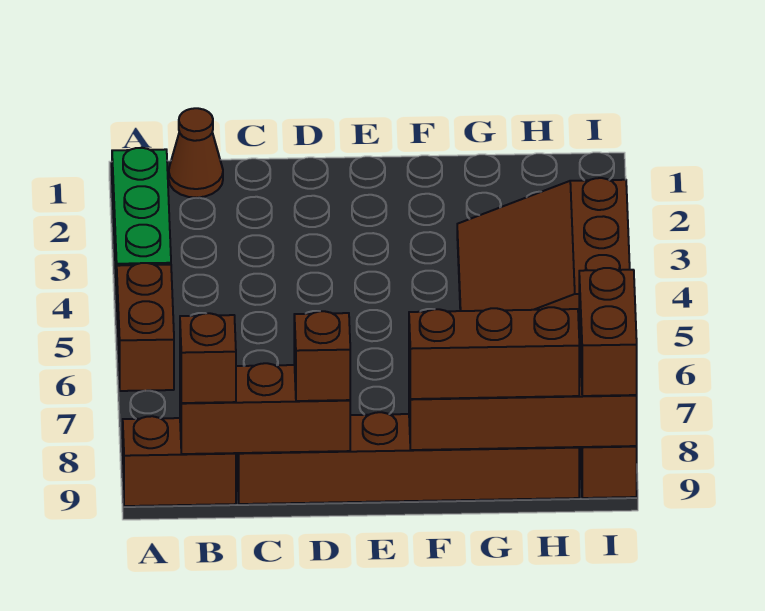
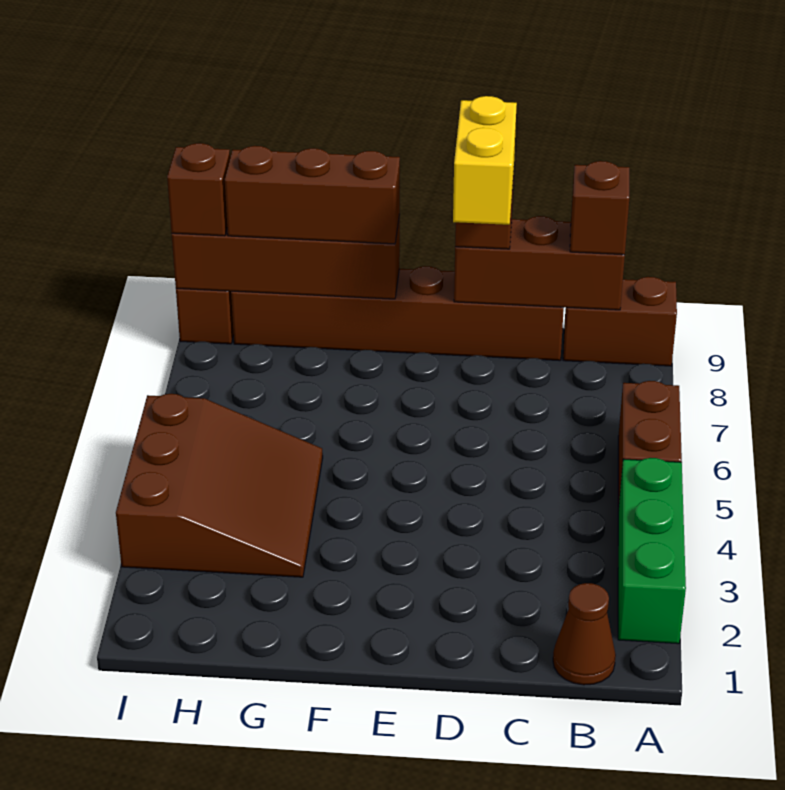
none -> yellow brick D8:D9 level 4
brown brick I8:I9 level 3 -> brown brick I9 level 3

